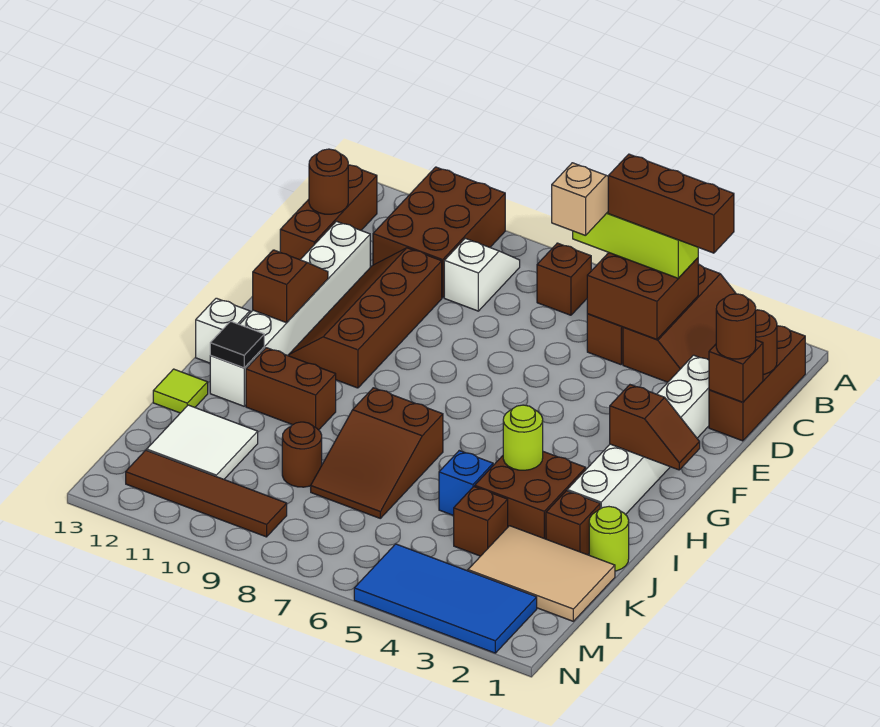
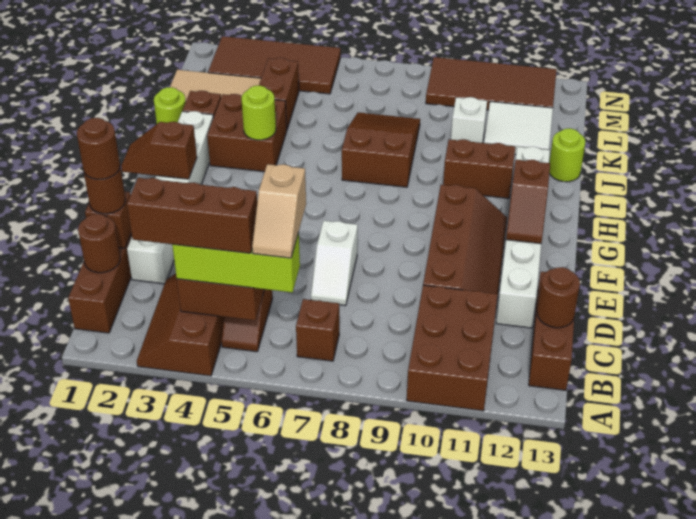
white slope B9:C9 level 1 top C -> white slope D7:E7 level 1 top E
white brick H13 level 1 -> white brick K10 level 1
black tile I12 level 2 -> none
blue brick J5 level 1 -> none
lime tile J13 level 1 -> lime round brick J13 level 1
brown brick K4 level 1 -> brown brick K4:L4 level 1
brown round brick K9 level 1 -> brown round brick D1 level 4
blue tile M2:N5 level 1 -> brown tile M2:N5 level 1
brown tile M9:M12 level 1 -> brown tile M9:N12 level 1

